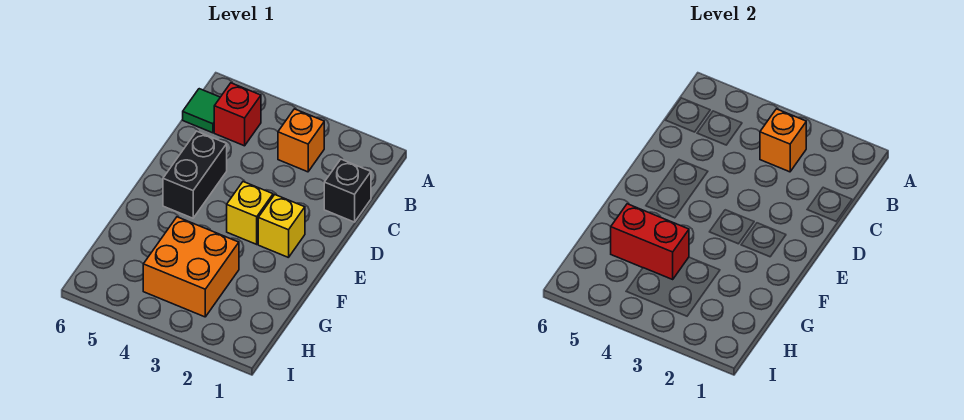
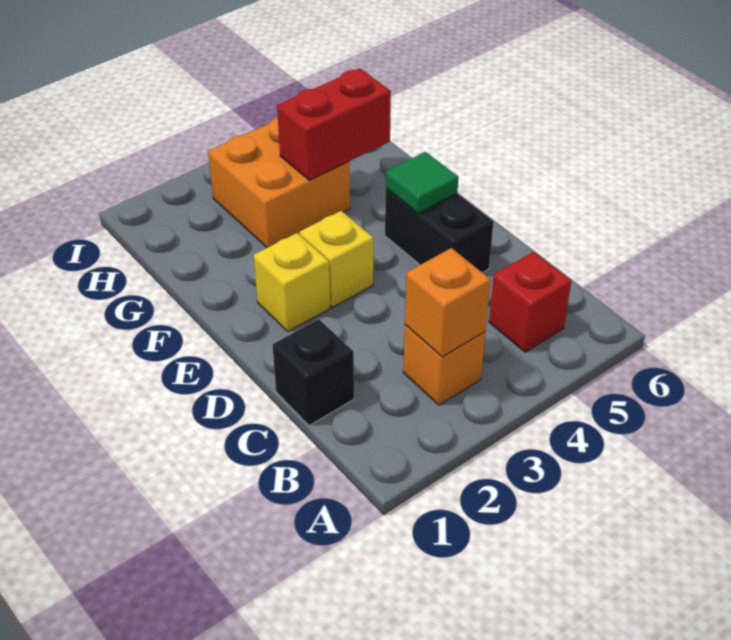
green tile B6 level 1 -> green tile E5 level 2

